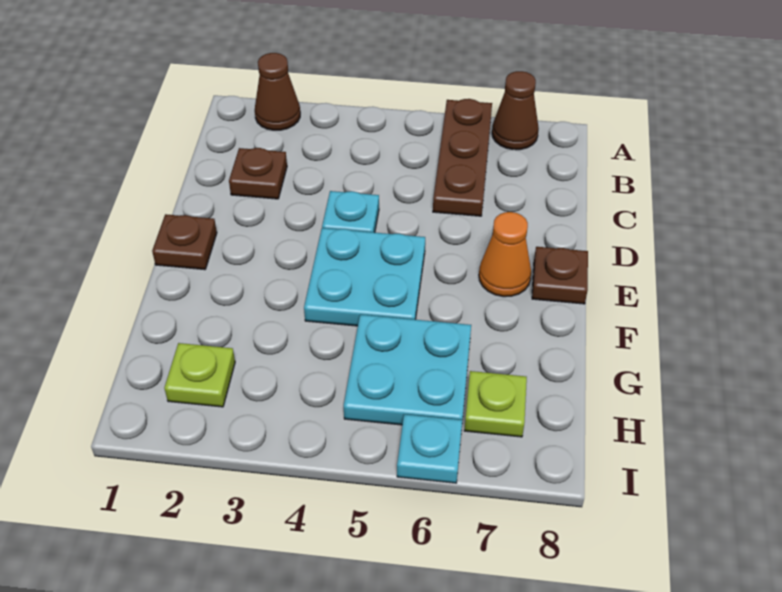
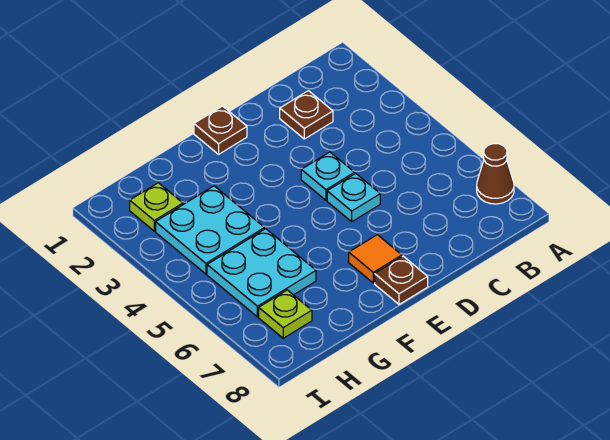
brown cone A2 level 1 -> none
brown plate A6:C6 level 1 -> none
cyan plate E4:F5 level 1 -> cyan plate G3:H4 level 1
orange cone E7 level 1 -> orange tile E7 level 1
cyan plate I6 level 1 -> cyan plate D5 level 1

